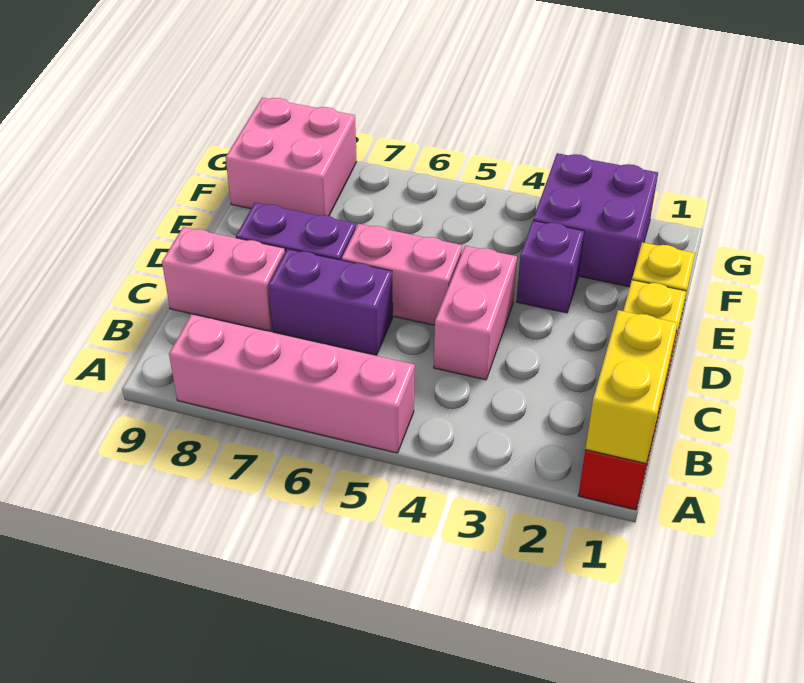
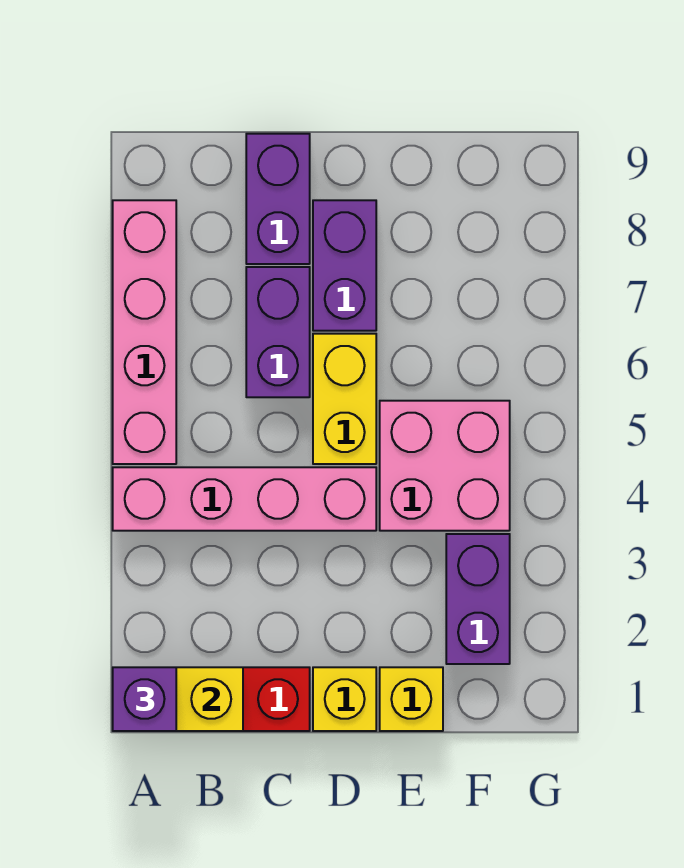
pink brick C4:D4 level 1 -> pink brick A4:D4 level 1
pink brick C8:C9 level 1 -> purple brick C8:C9 level 1
pink brick D5:D6 level 1 -> yellow brick D5:D6 level 1
purple brick E3 level 1 -> purple brick A1 level 3
purple brick F2:G3 level 1 -> purple brick F2:F3 level 1
pink brick F8:G9 level 1 -> pink brick E4:F5 level 1

